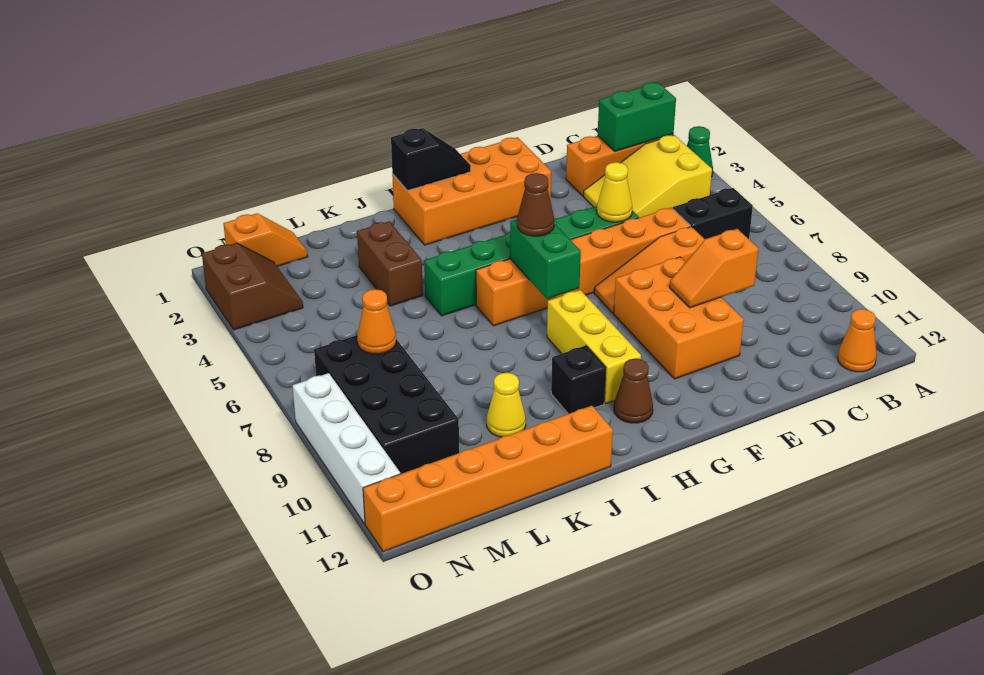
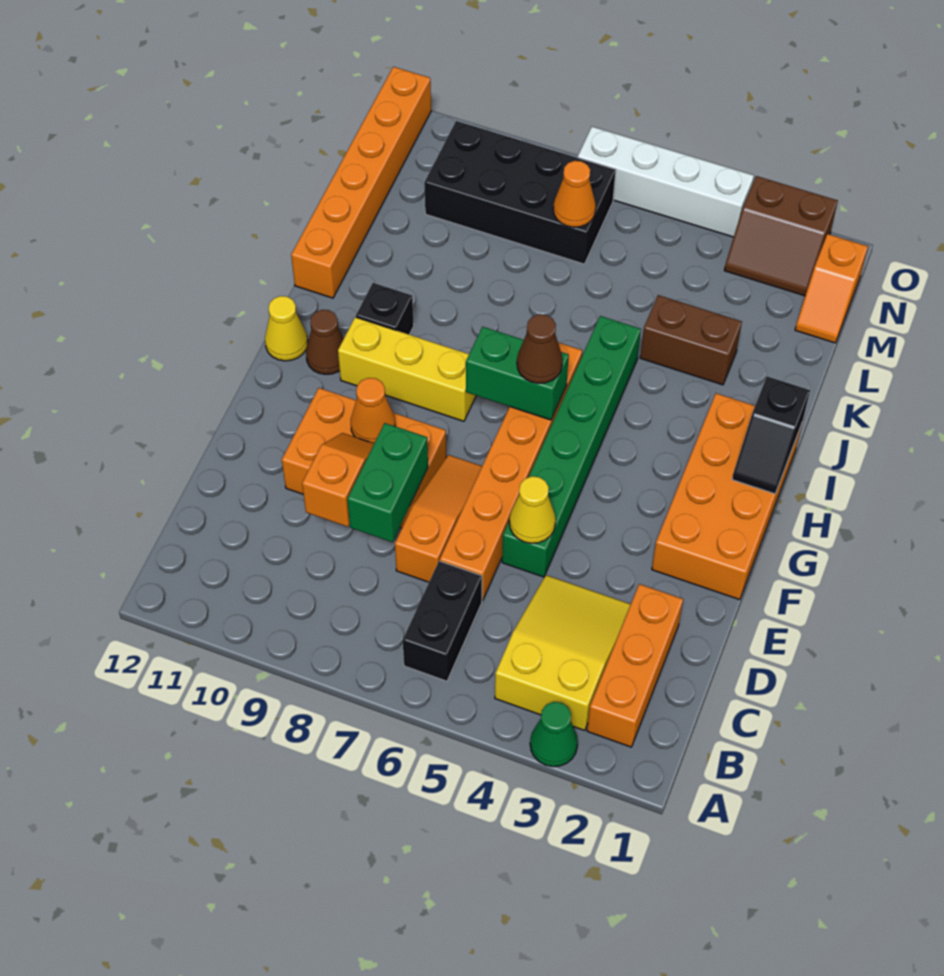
green brick B2:C2 level 2 -> green brick D8:E8 level 2
orange cone B12 level 1 -> orange cone F9 level 2
yellow cone K10 level 1 -> yellow cone H12 level 1
white brick O8:O11 level 1 -> white brick O4:O7 level 1

